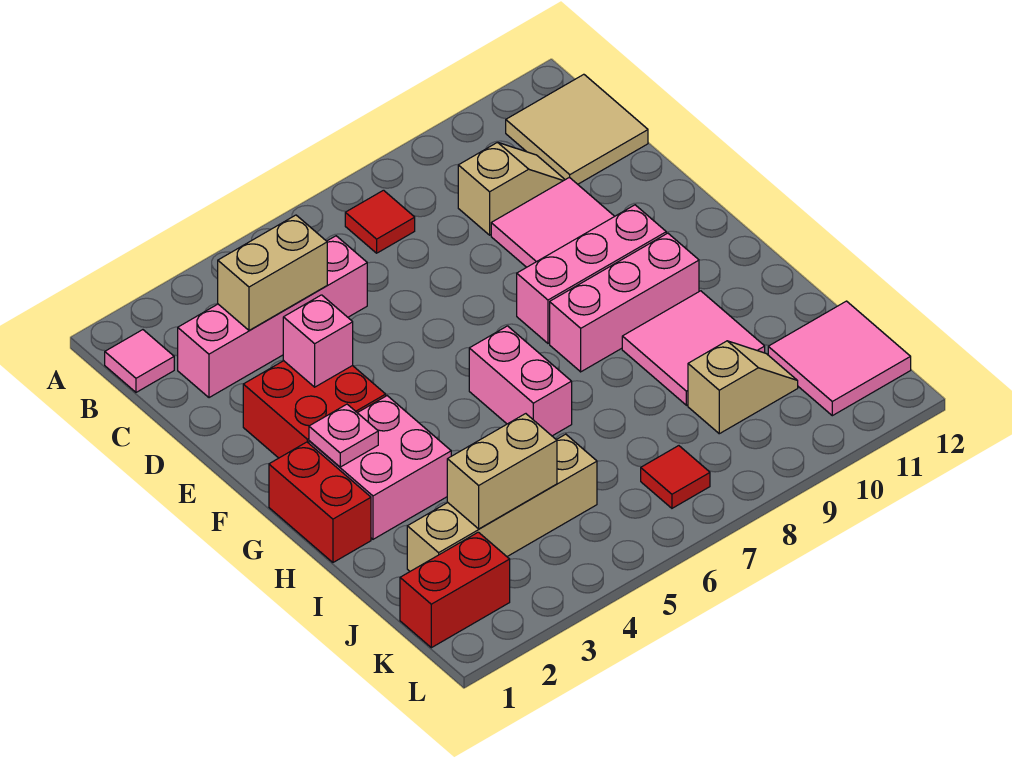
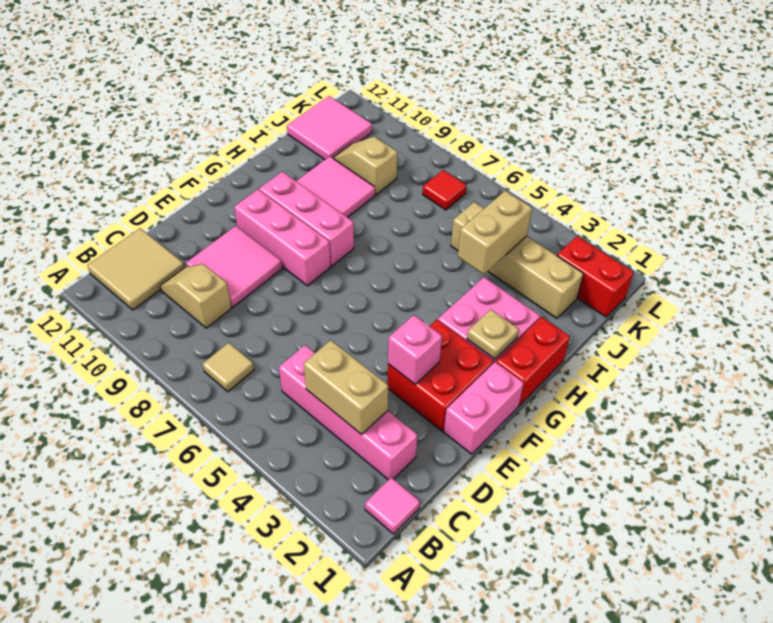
red tile B7 level 1 -> tan tile B7 level 1
pink plate G2 level 2 -> tan plate G2 level 2
pink brick G6:H6 level 1 -> pink brick E1:F1 level 1
tan brick J3:J4 level 2 -> tan brick I4:J4 level 2

